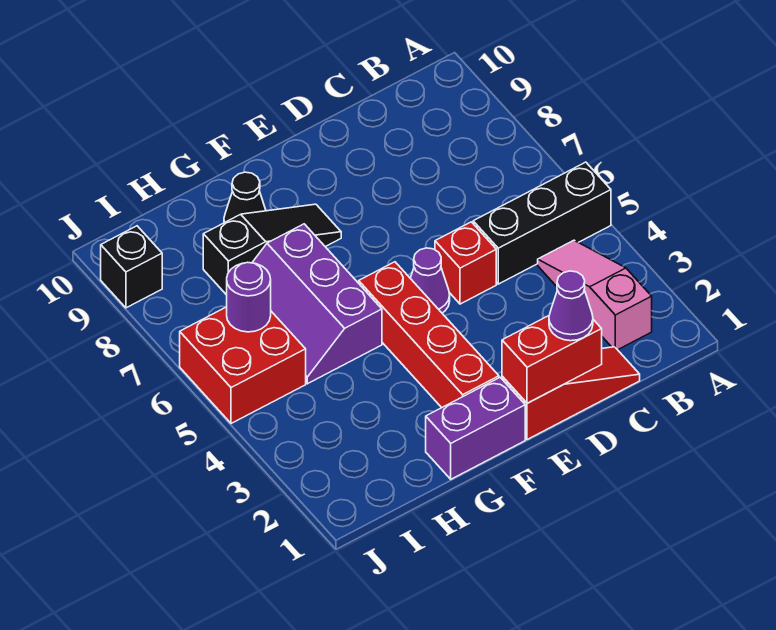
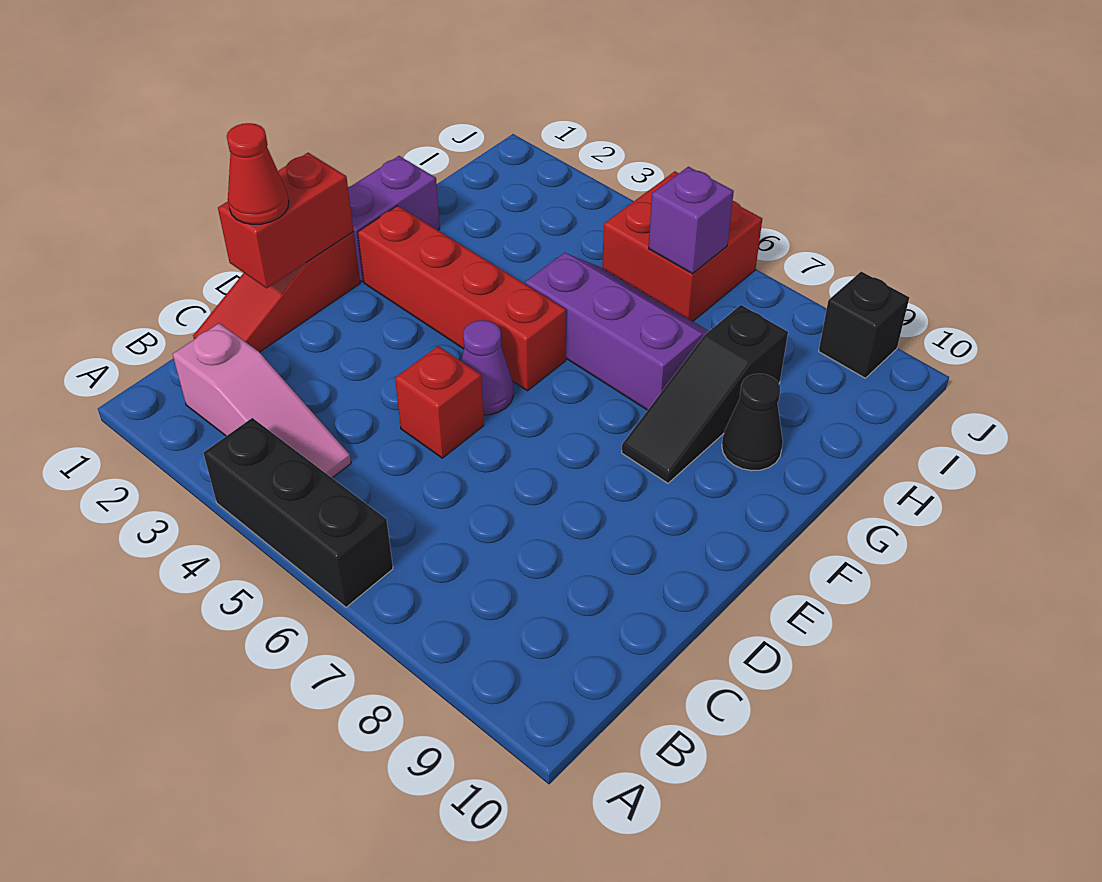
black brick A5:C5 level 1 -> black brick A4:A6 level 1
purple cone D1 level 3 -> red cone D1 level 3
purple round brick I6 level 2 -> purple brick I6 level 2

